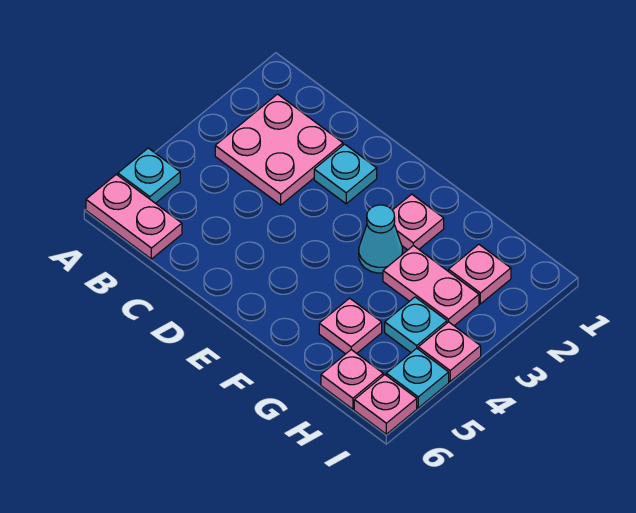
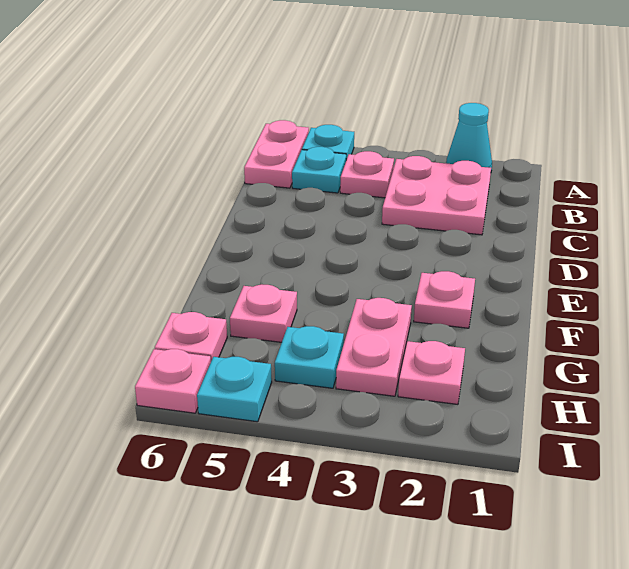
cyan plate D2 level 1 -> cyan plate B5 level 1
cyan cone F3 level 1 -> cyan cone A2 level 1
pink plate I4 level 1 -> pink plate B4 level 1

